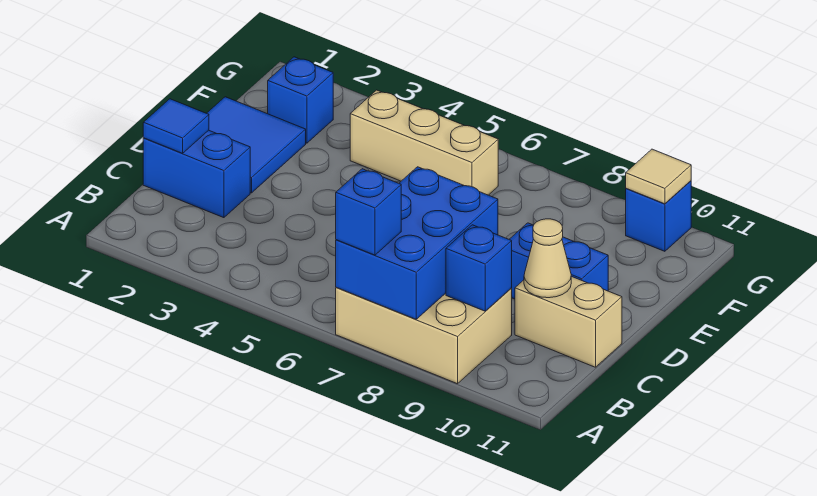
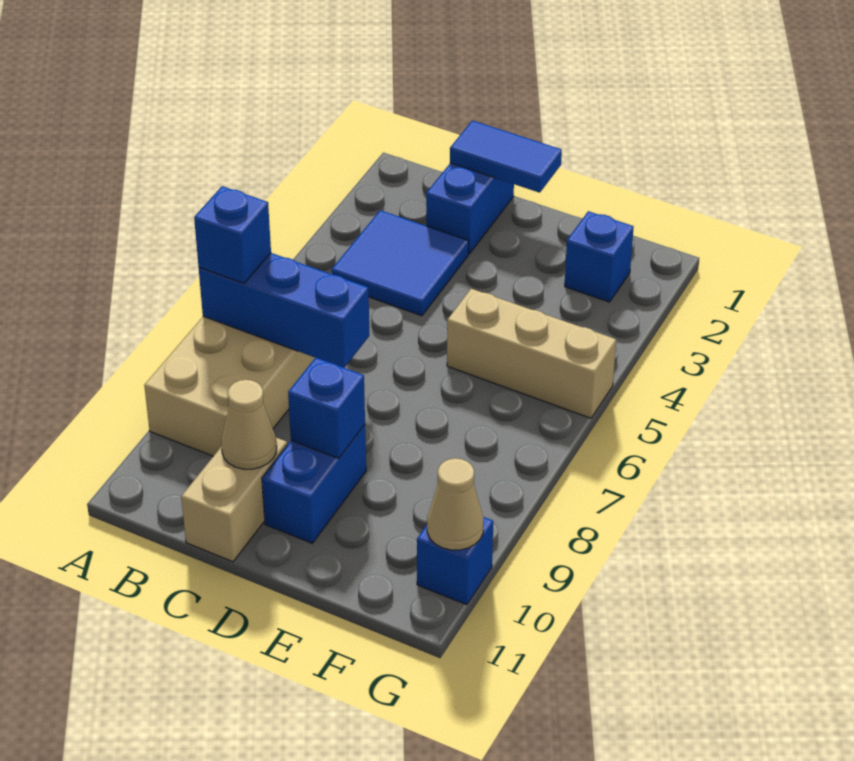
blue brick A7:C8 level 2 -> blue brick A7:C7 level 2
blue brick B9 level 2 -> blue brick D9 level 2
blue tile C1 level 2 -> blue tile C1:D1 level 2
blue tile D1:E2 level 1 -> blue tile B3:C4 level 1
tan brick F4:F6 level 1 -> tan brick E5:G5 level 1
tan tile G10 level 2 -> tan cone G10 level 2

